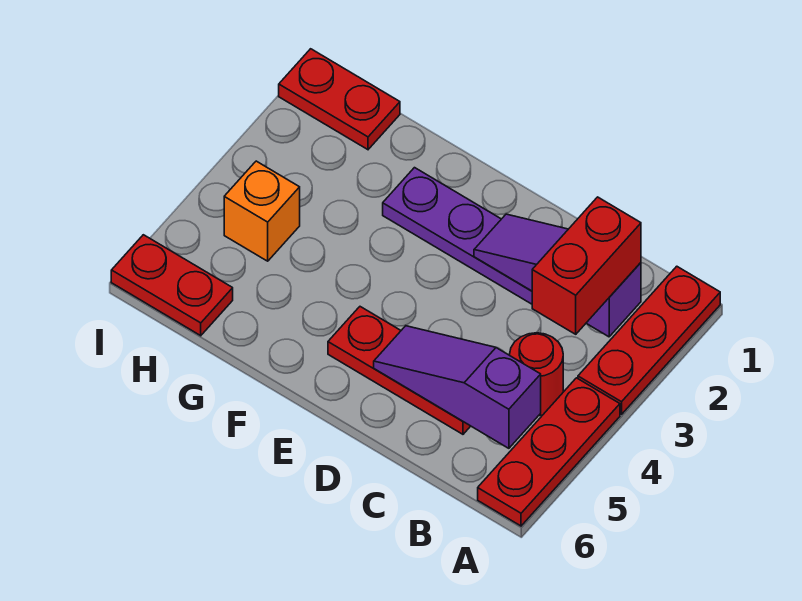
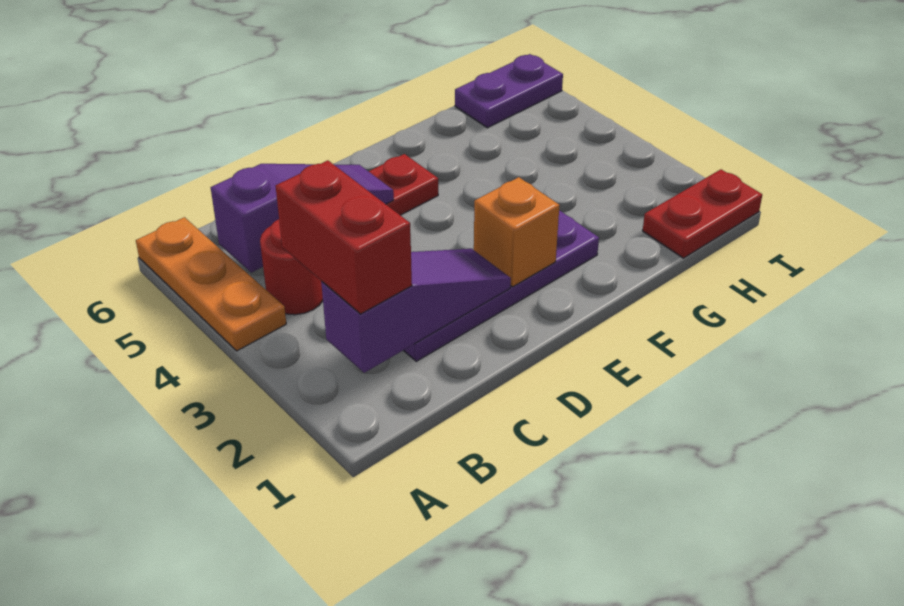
red plate A1:A3 level 1 -> none
red plate A4:A6 level 1 -> orange plate A4:A6 level 1
orange brick H4 level 1 -> orange brick E2 level 2
red plate H6:I6 level 1 -> purple plate H6:I6 level 1

